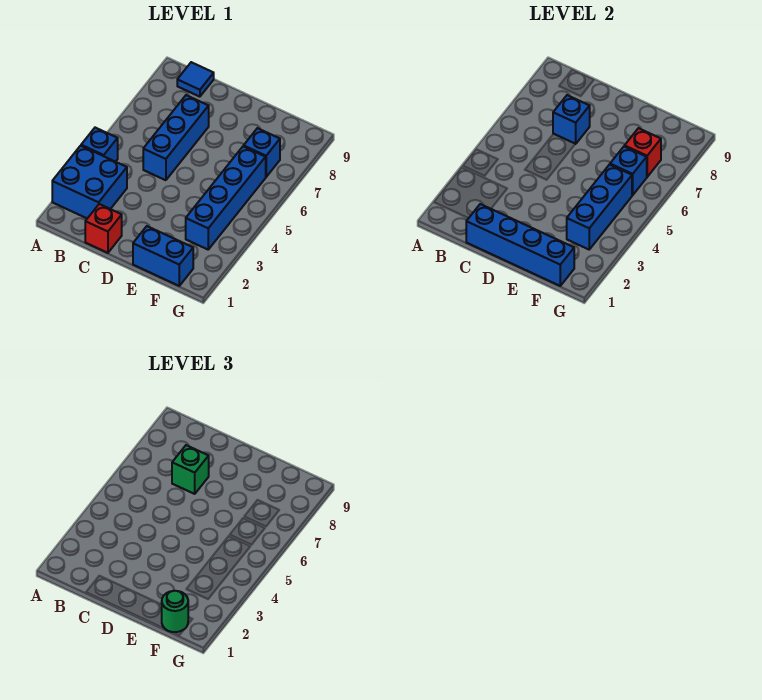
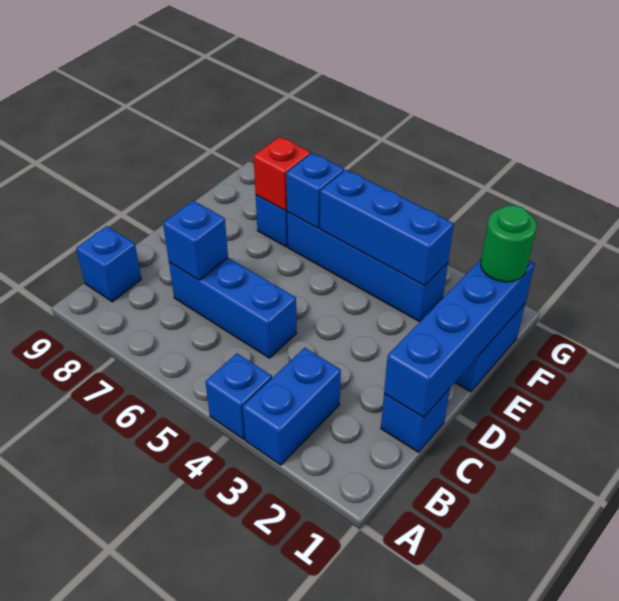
blue brick A2:B3 level 1 -> blue brick A3:B3 level 1
blue tile B9 level 1 -> blue brick B9 level 1
red brick C1 level 1 -> blue brick C1 level 1
green brick C7 level 3 -> none

